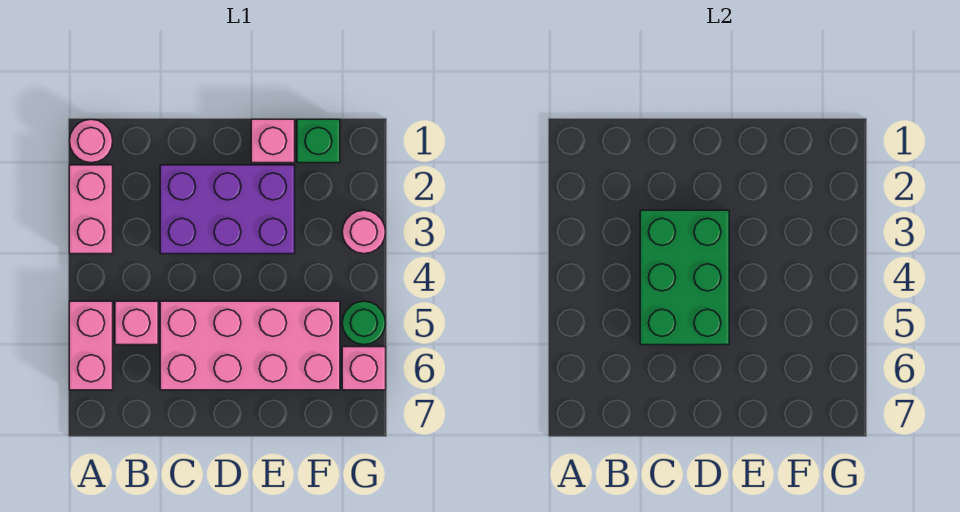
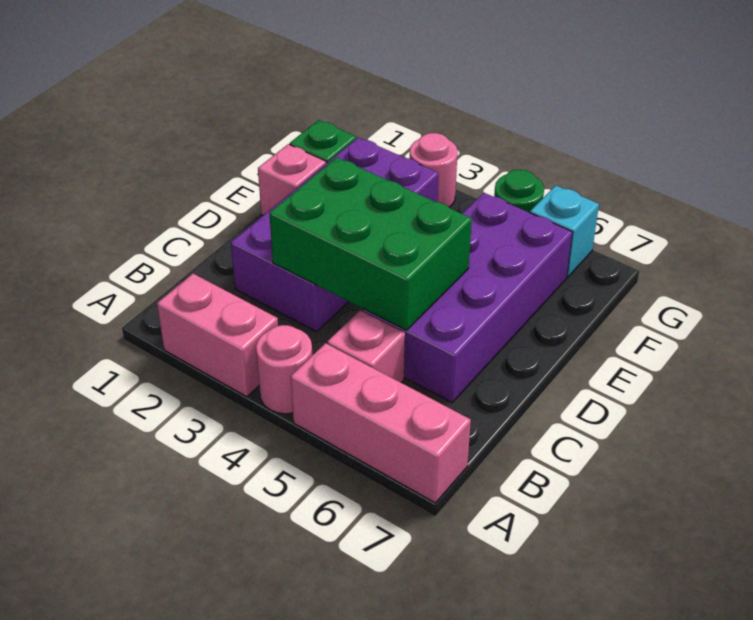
pink round brick A1 level 1 -> pink round brick A4 level 1
pink brick A5:A6 level 1 -> pink brick A5:A7 level 1
purple brick C2:E3 level 1 -> purple brick C2:F3 level 1
pink brick C5:F6 level 1 -> purple brick C5:F6 level 1
pink brick G6 level 1 -> cyan brick G6 level 1

